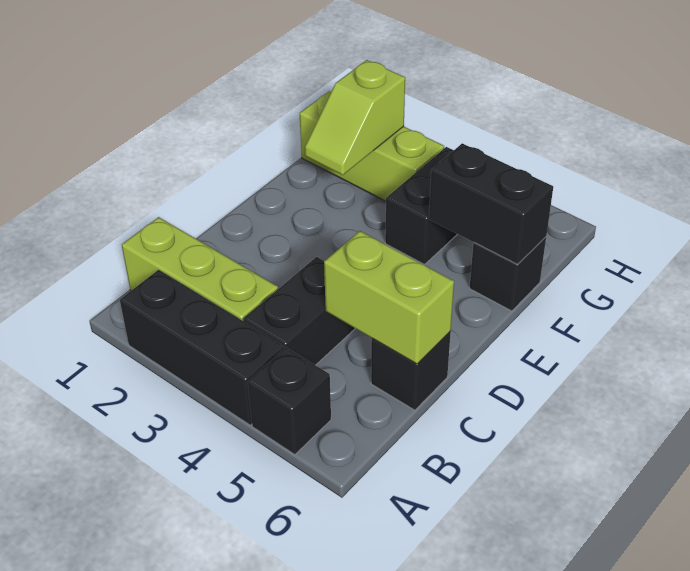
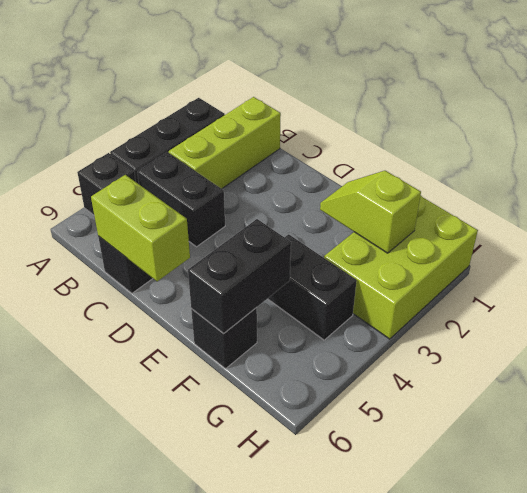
lime brick C5:C6 level 2 -> lime brick C6:D6 level 2
lime brick G1:G3 level 1 -> lime brick G1:H3 level 1

